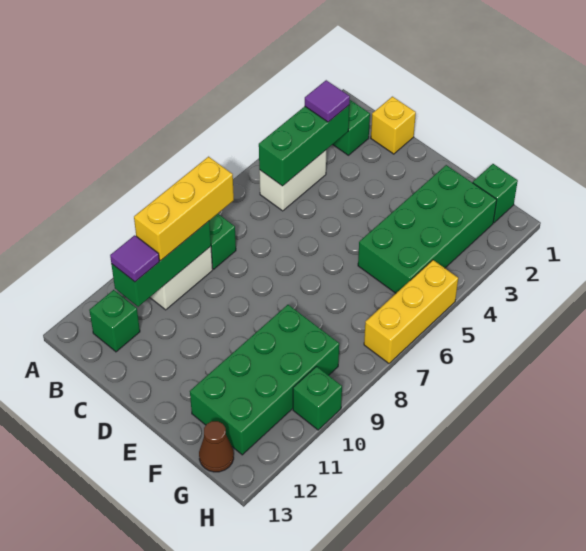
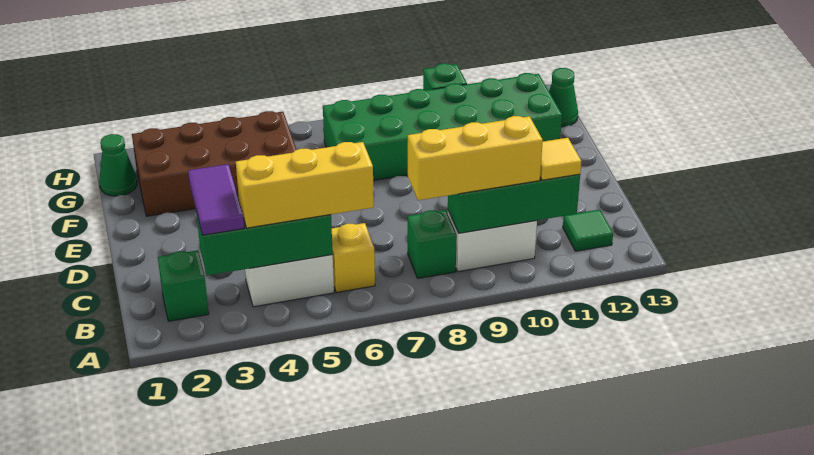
purple tile B3 level 3 -> purple tile B3:C3 level 3
purple tile B11 level 3 -> yellow tile B11 level 3
green brick B12 level 1 -> green tile B12 level 1
yellow brick C1 level 1 -> yellow brick B6 level 1
green brick F2:G5 level 1 -> brown brick F2:G5 level 1
green brick F9:G12 level 1 -> green brick F7:G12 level 1
green brick G1 level 1 -> green cone G1 level 1
brown cone G13 level 1 -> green cone G13 level 1
yellow brick H5:H7 level 1 -> yellow brick B4:B6 level 3

